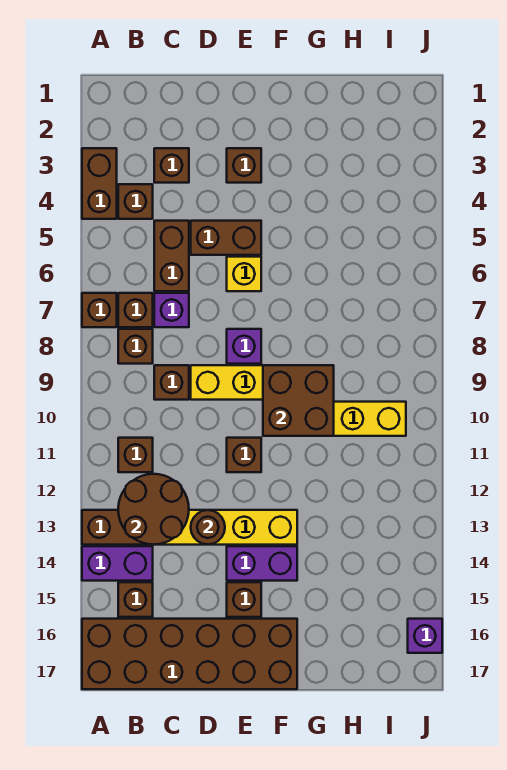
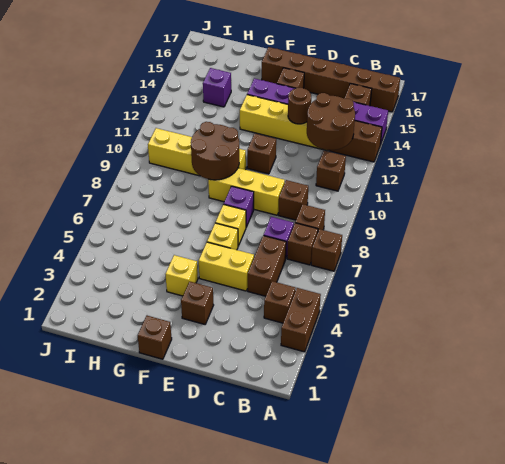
brown brick A16:F17 level 1 -> brown brick A16:F16 level 1
brown brick C3 level 1 -> brown brick F1 level 1
brown brick D5:E5 level 1 -> yellow brick D5:E5 level 1
none -> yellow brick E7 level 1
none -> yellow brick F4 level 1
brown brick F9:G10 level 2 -> brown round brick F9:G10 level 2
purple brick J16 level 1 -> purple brick H14 level 1

